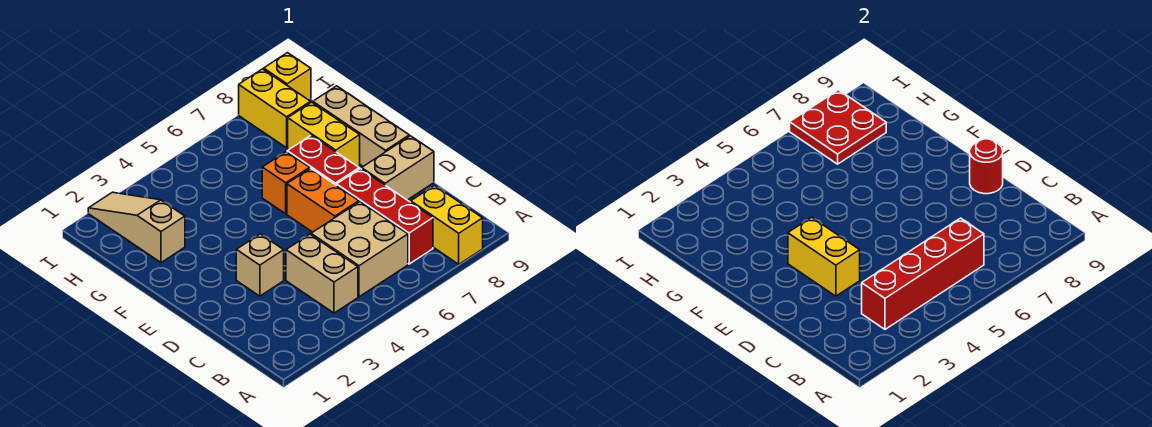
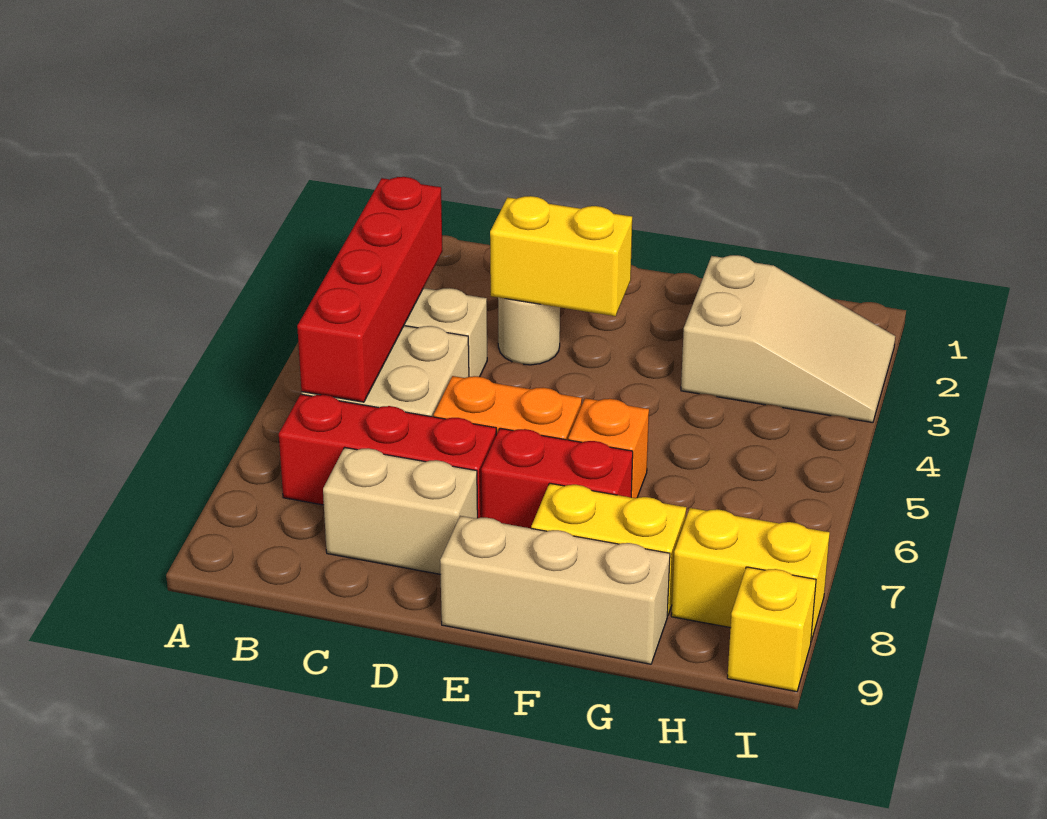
yellow brick A8:B8 level 1 -> none
tan brick D3 level 1 -> tan round brick D3 level 1
tan brick D8:D9 level 1 -> tan brick C8:D8 level 1
red round brick D9 level 2 -> none
tan slope G2:I2 level 1 top G -> tan slope G2:I3 level 1 top G
red plate H7:I8 level 2 -> none

